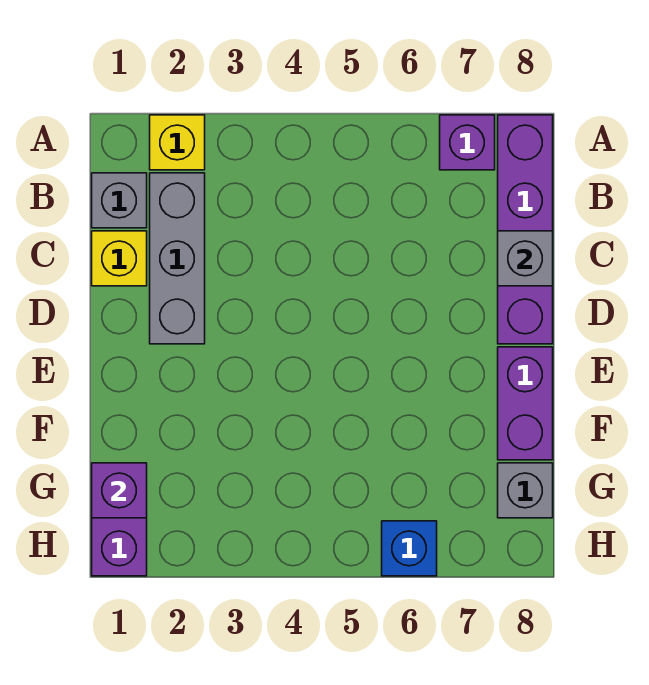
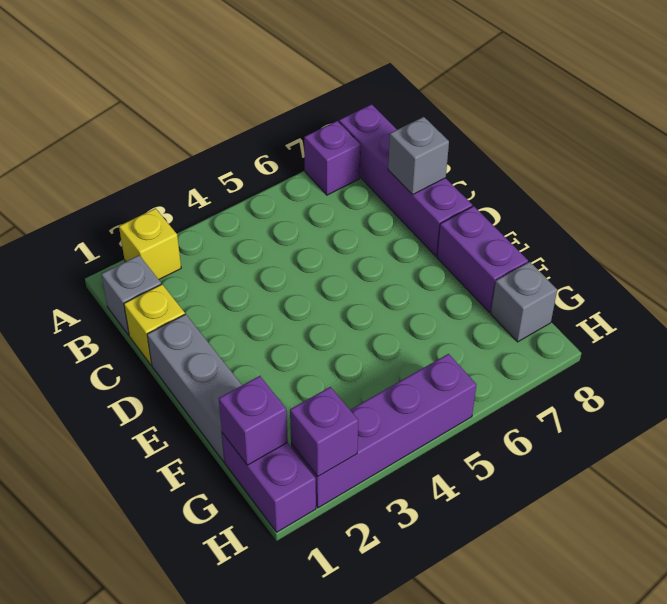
grey brick B2:D2 level 1 -> grey brick D1:F1 level 1
none -> purple brick H2:H5 level 1
none -> purple brick H2 level 2
blue brick H6 level 1 -> none

